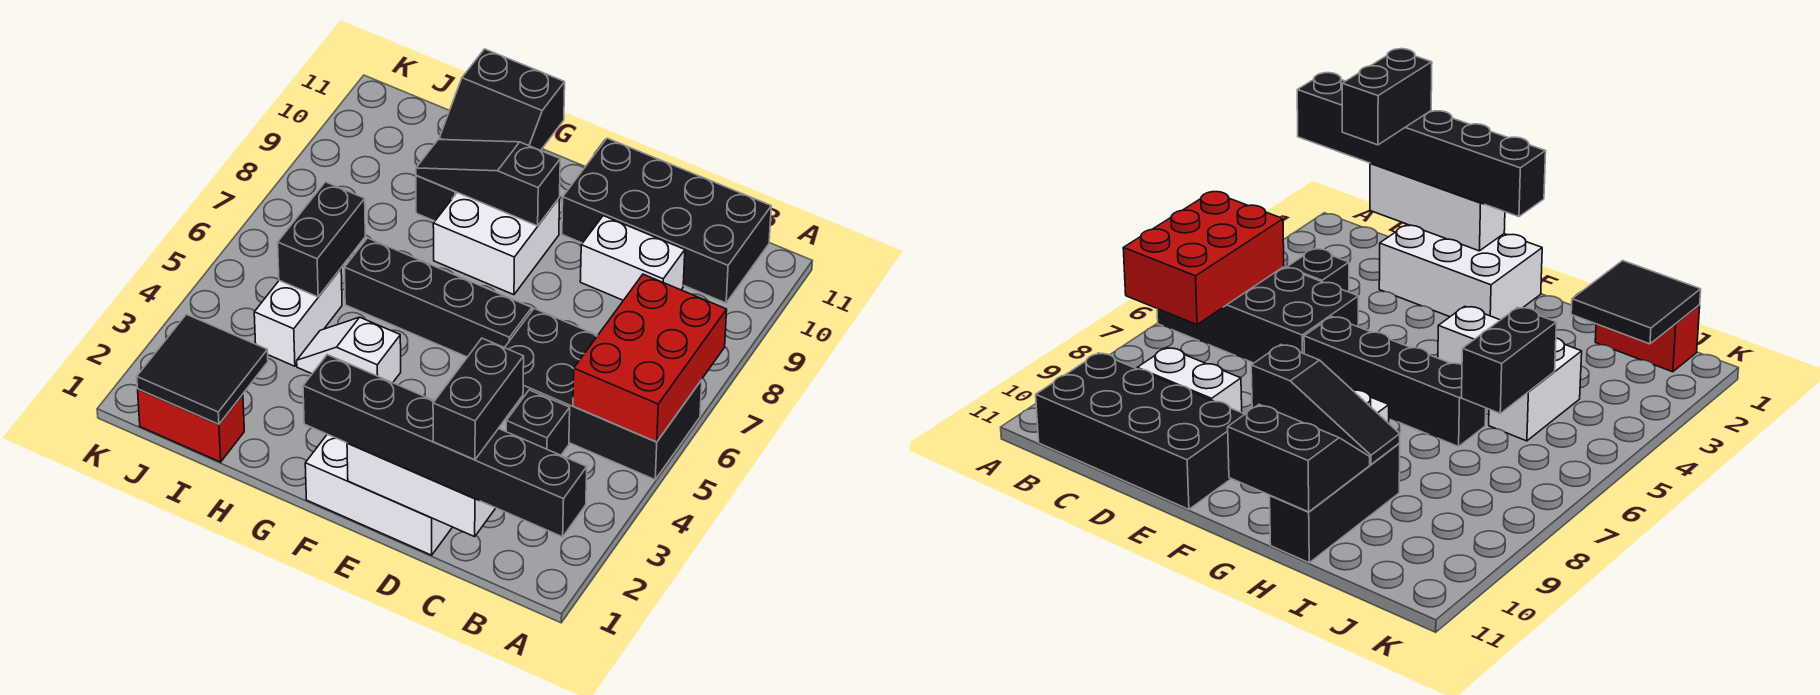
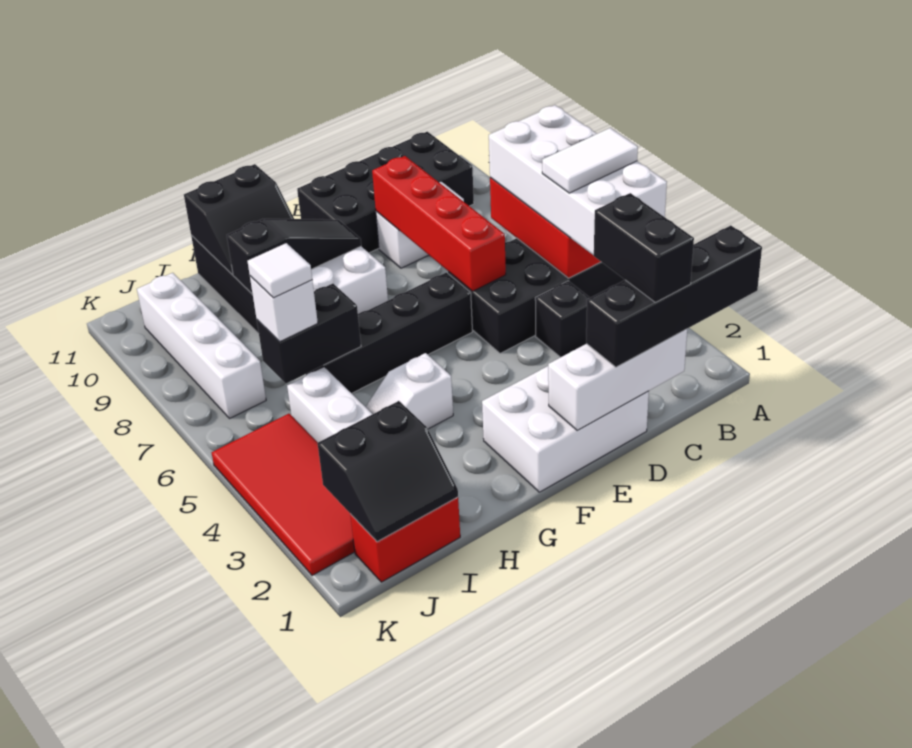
black brick A1:F1 level 3 -> black brick A1:D1 level 3
none -> white brick A4:B7 level 3
none -> white tile A5:B5 level 4
none -> red brick D6:D9 level 2
black slope F9:H9 level 2 top F -> black slope F9:H9 level 2 top H
black tile I1:J2 level 2 -> black slope I1:J2 level 2 top 2
black brick I5:I6 level 2 -> black brick H6:I6 level 2
none -> white brick I6 level 3
none -> white tile I6 level 4
none -> red tile J2:K5 level 1
none -> white brick J7:J10 level 1

